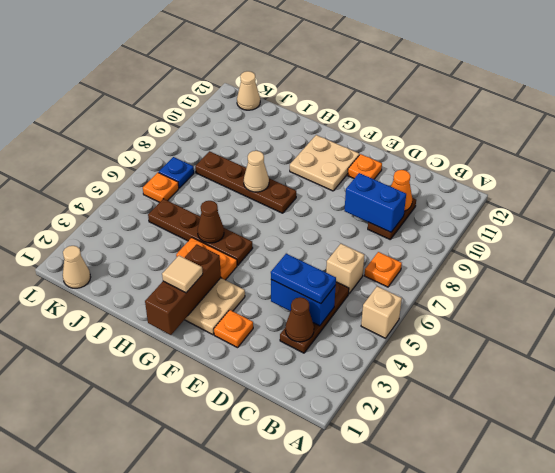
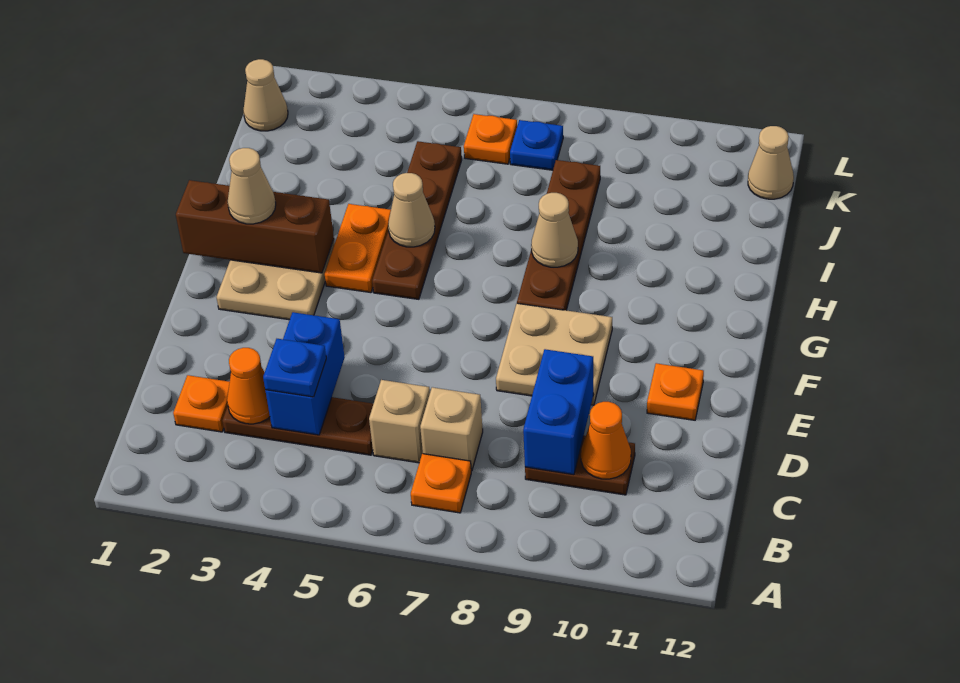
tan brick A5 level 1 -> tan brick C7 level 1
brown cone C3 level 2 -> orange cone C3 level 2
blue plate C4:D4 level 3 -> blue plate C4 level 3
orange plate E2 level 1 -> orange plate C2 level 1
tan plate F10:G11 level 1 -> tan plate E8:F9 level 1
tan tile G2 level 3 -> tan cone G2 level 3
brown cone H5 level 2 -> tan cone H5 level 2

